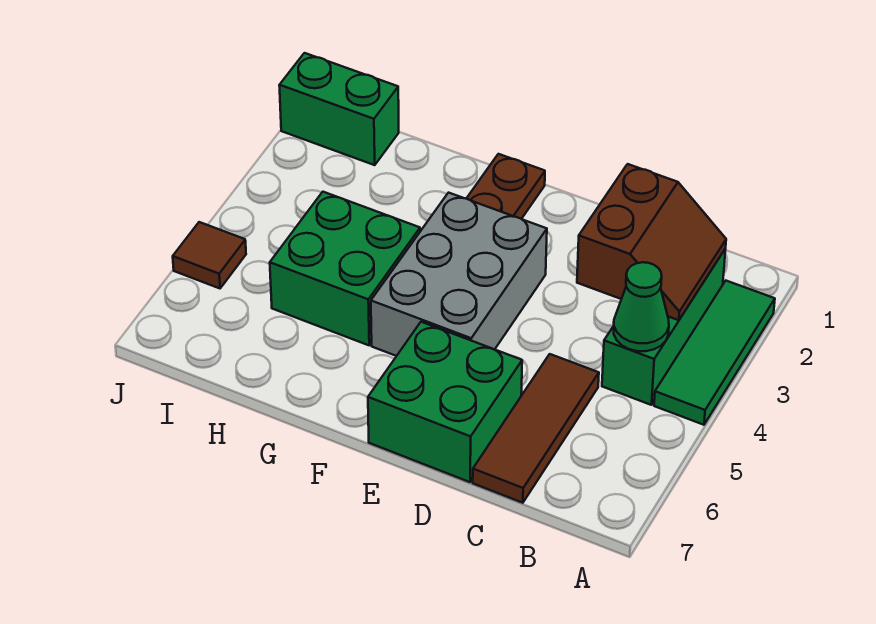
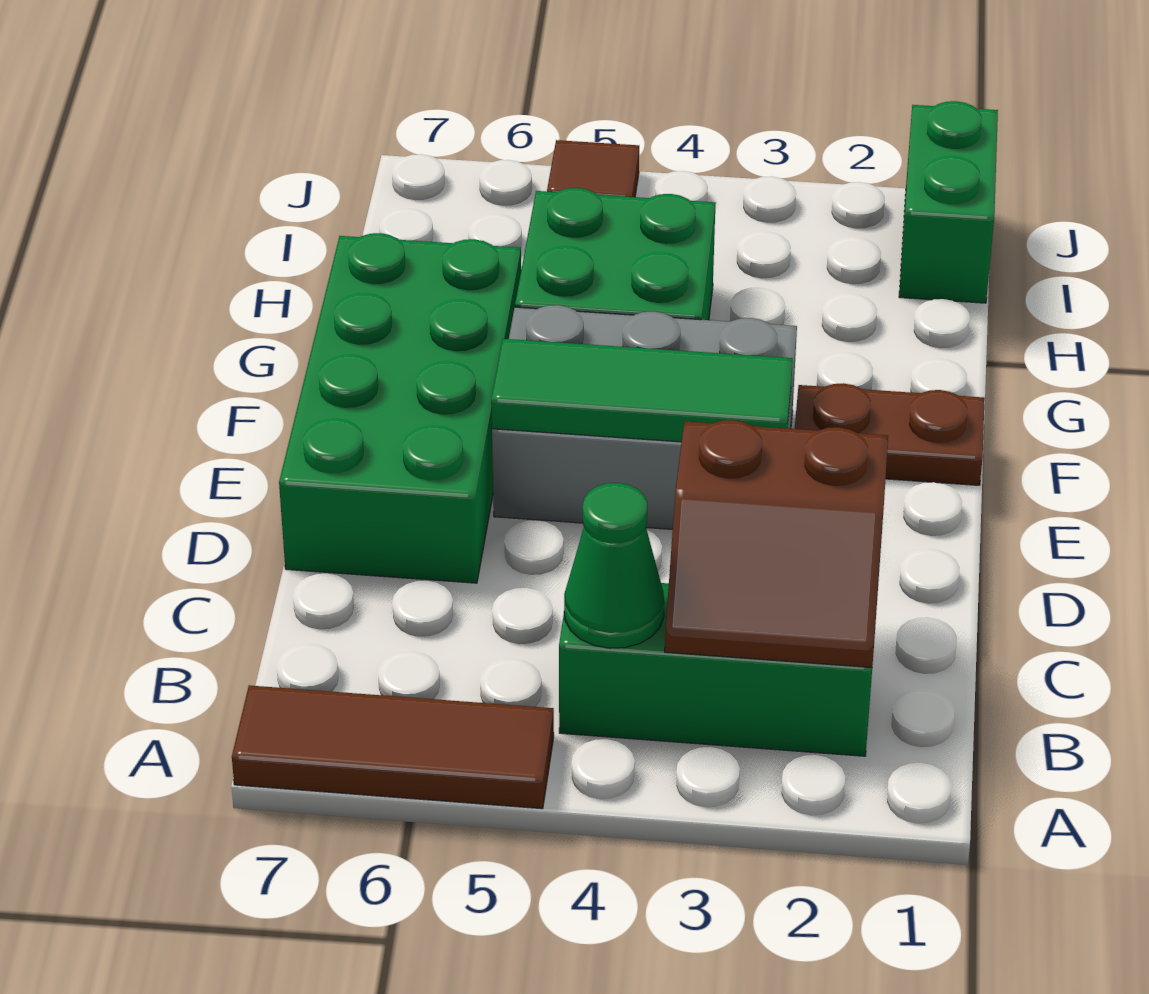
green tile A2:A4 level 1 -> green tile E3:E5 level 2
brown tile C5:C7 level 1 -> brown tile A5:A7 level 1
green brick D6:E7 level 1 -> green brick D6:G7 level 1

